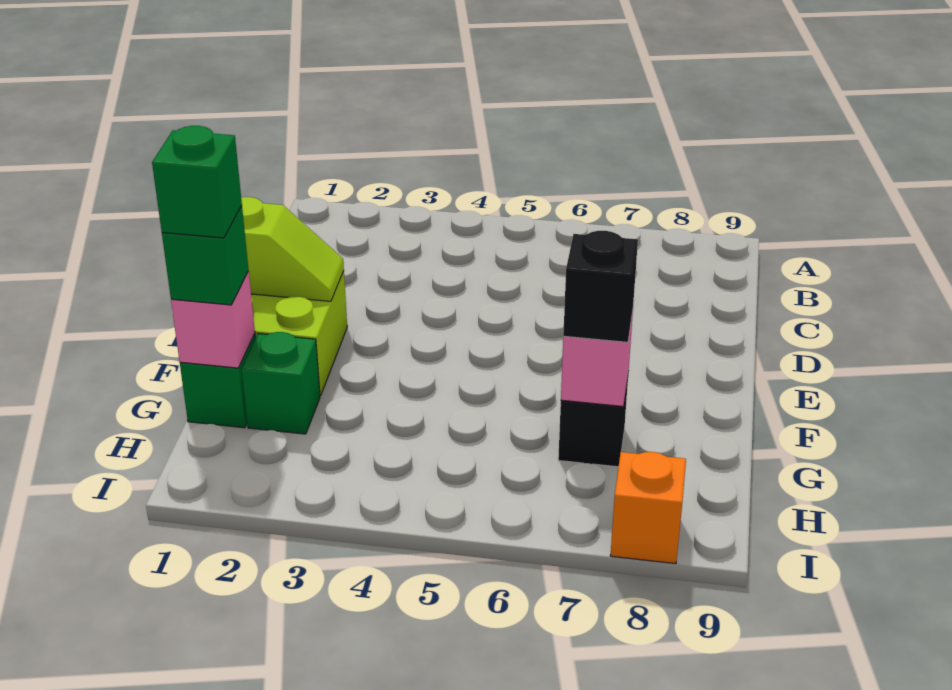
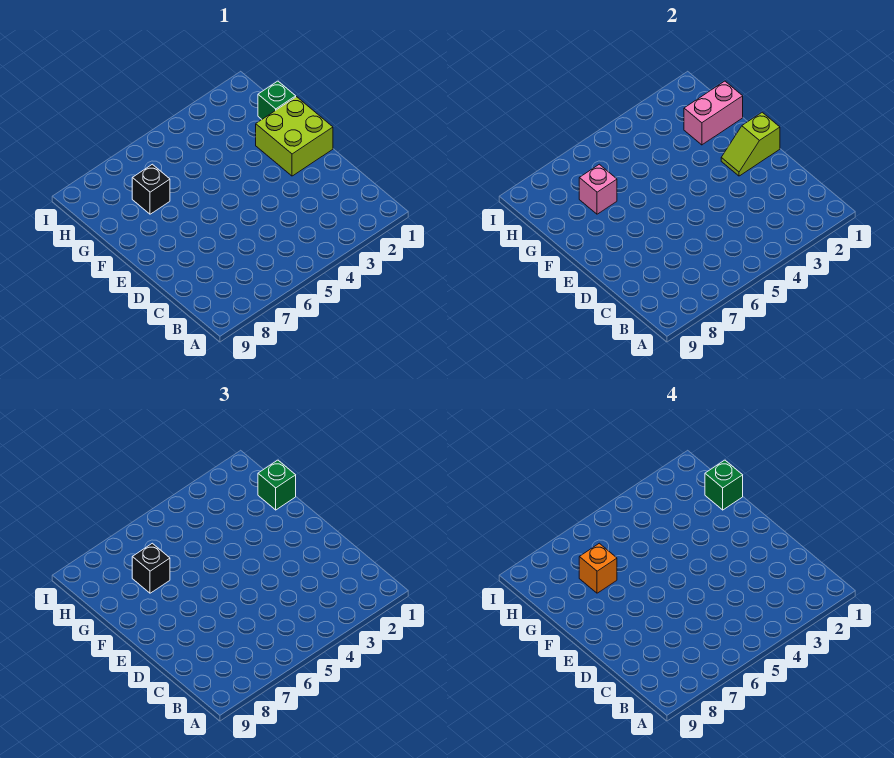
pink brick G1 level 2 -> pink brick G1:G2 level 2
green brick G2 level 1 -> none
orange brick I8 level 1 -> orange brick G7 level 4

